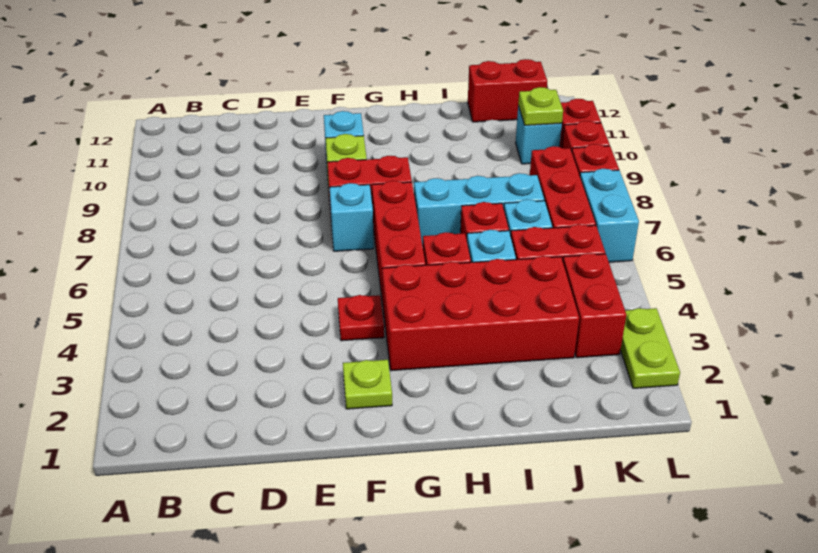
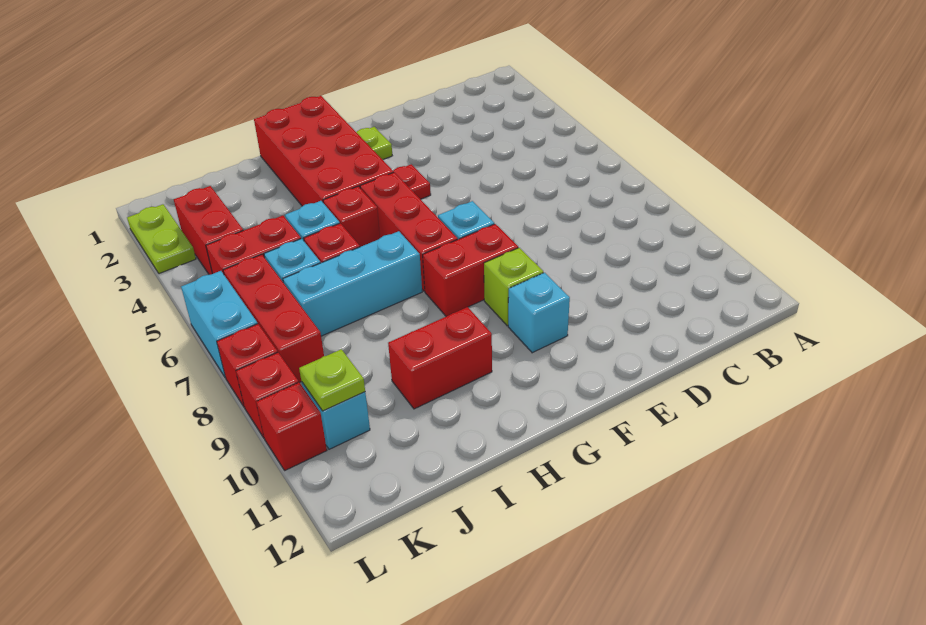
red brick G3:J4 level 1 -> red brick G1:H4 level 1
red brick J12:K12 level 1 -> red brick H10:I10 level 1

